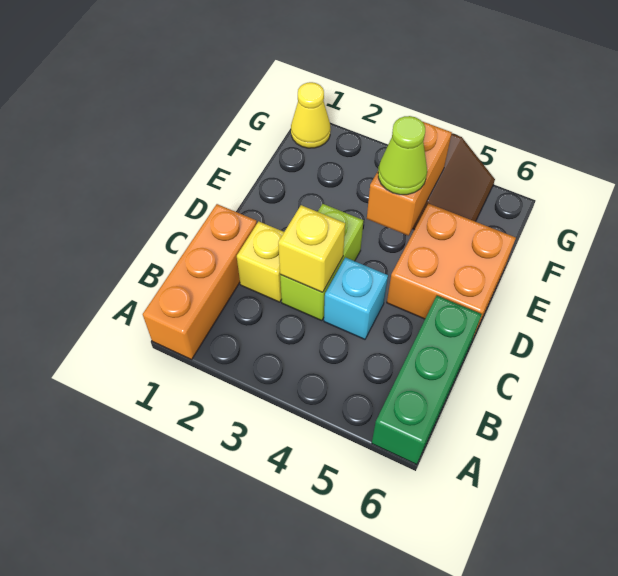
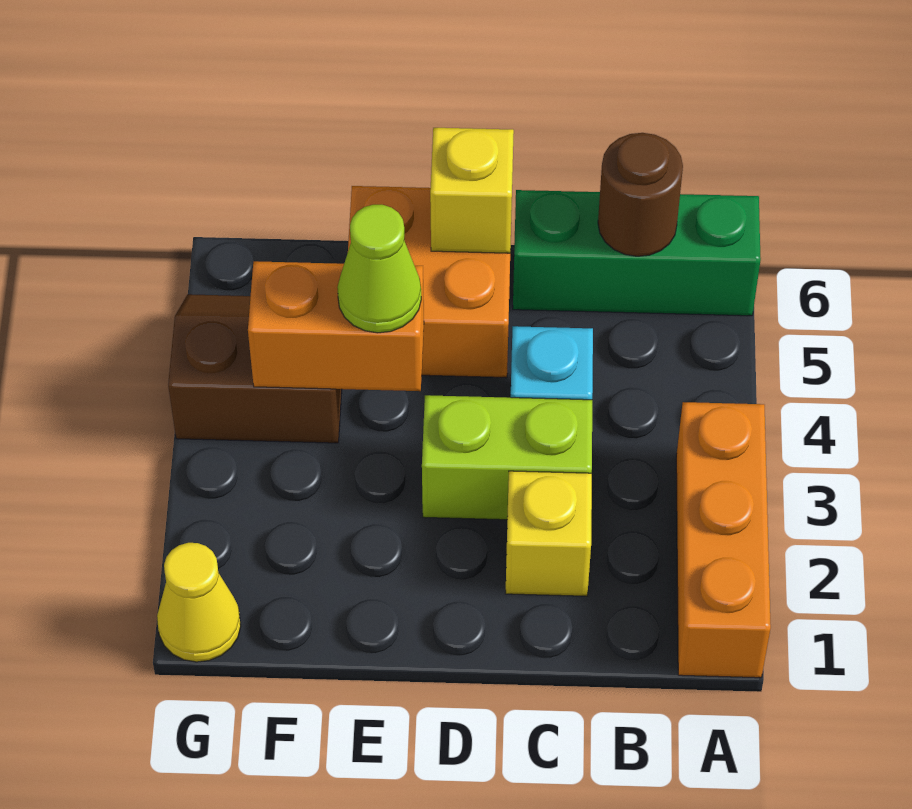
orange brick A1:C1 level 1 -> orange brick A1:A3 level 1
none -> brown round brick B6 level 2
yellow brick C3 level 2 -> yellow brick D6 level 2

